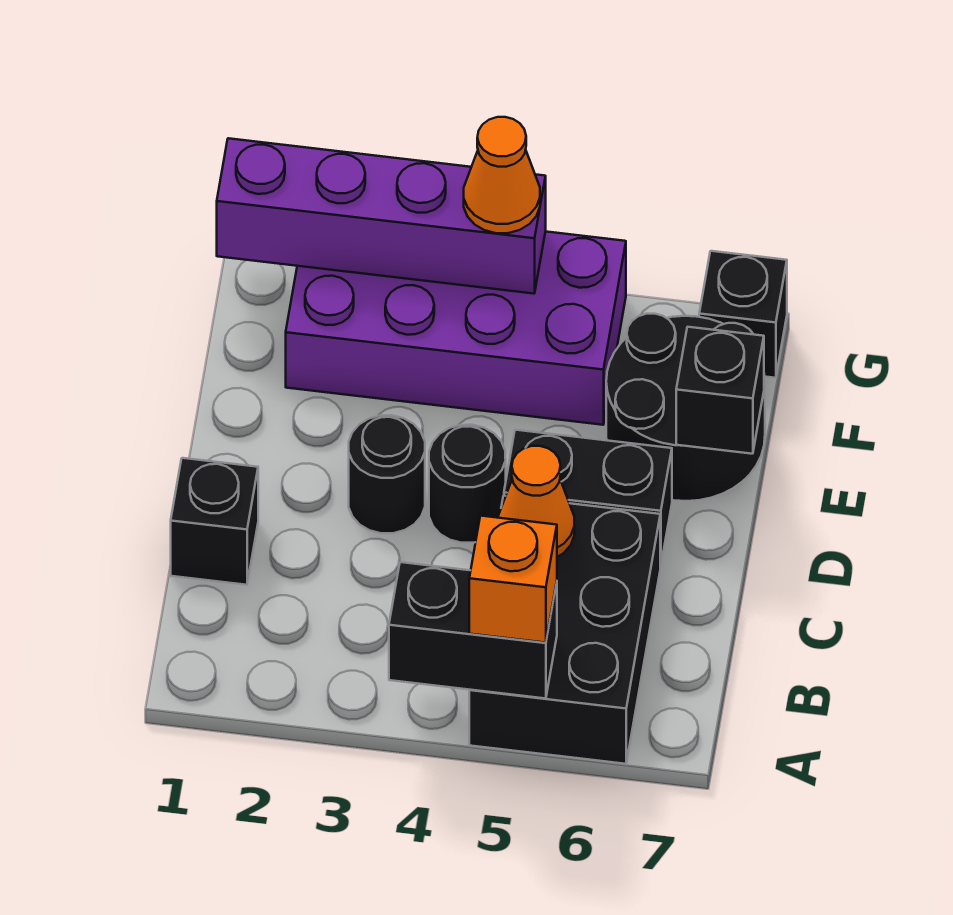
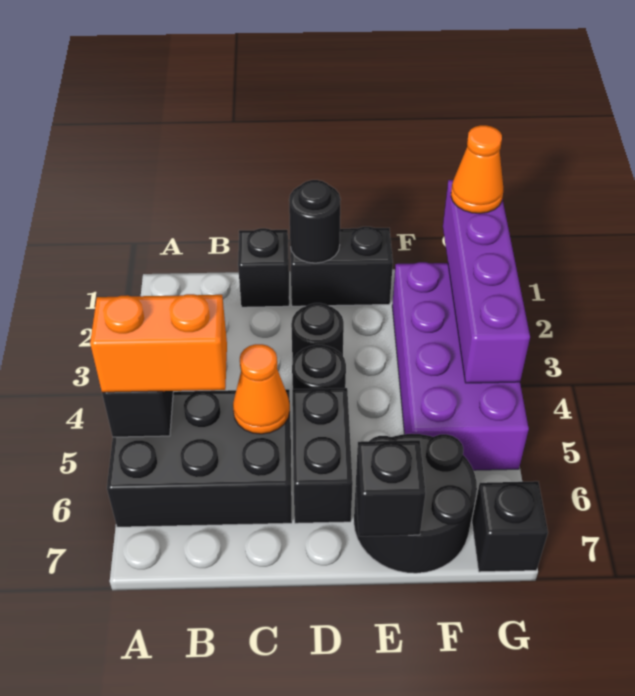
orange brick A5 level 3 -> orange brick A5:B5 level 3
none -> black brick D1:E1 level 1
none -> black round brick D1 level 2
orange cone G4 level 3 -> orange cone G1 level 3

